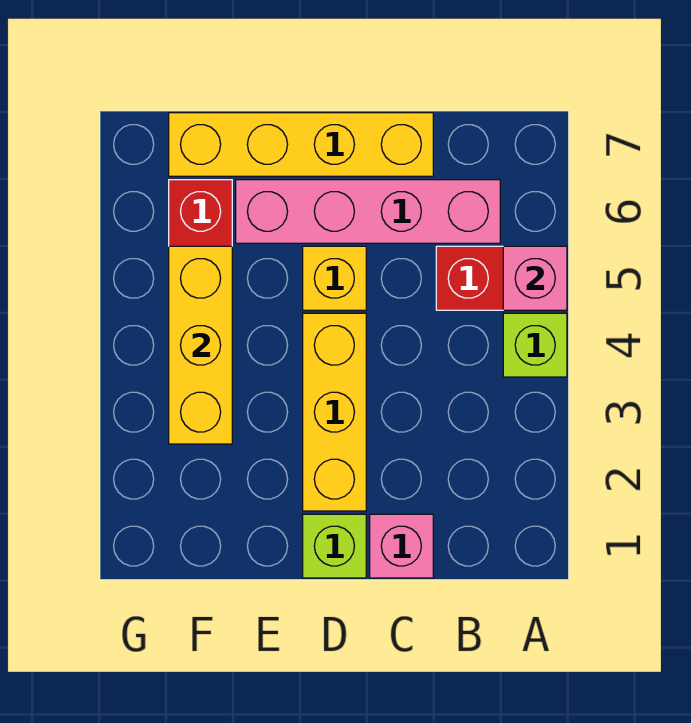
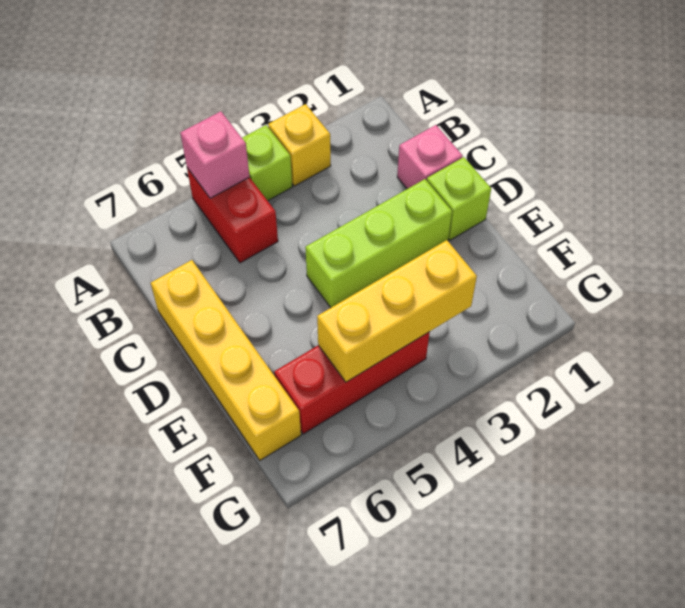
pink brick B6:E6 level 1 -> none
yellow brick D2:D4 level 1 -> lime brick D2:D4 level 1
yellow brick D5 level 1 -> yellow brick A3 level 1

